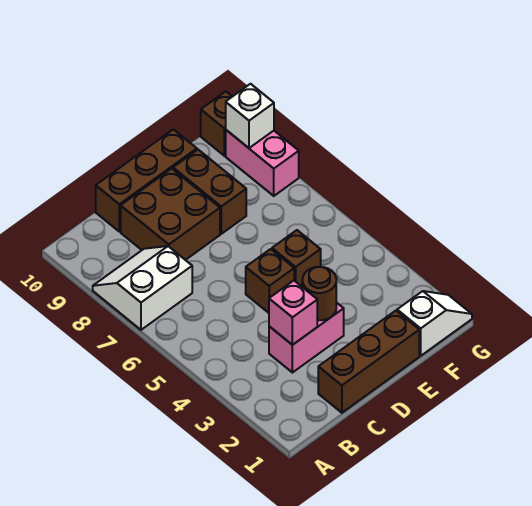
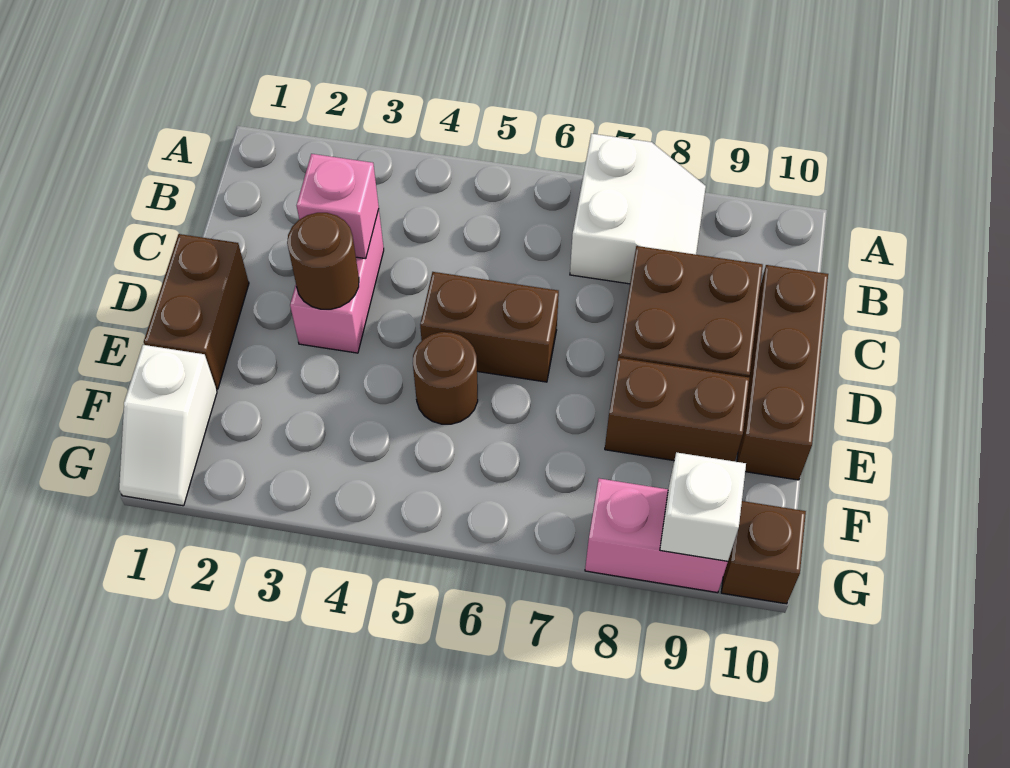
brown brick C1:E1 level 1 -> brown brick D1:E1 level 1
brown brick D5 level 1 -> brown brick D5:D6 level 1
brown brick E5 level 1 -> brown round brick E5 level 1

